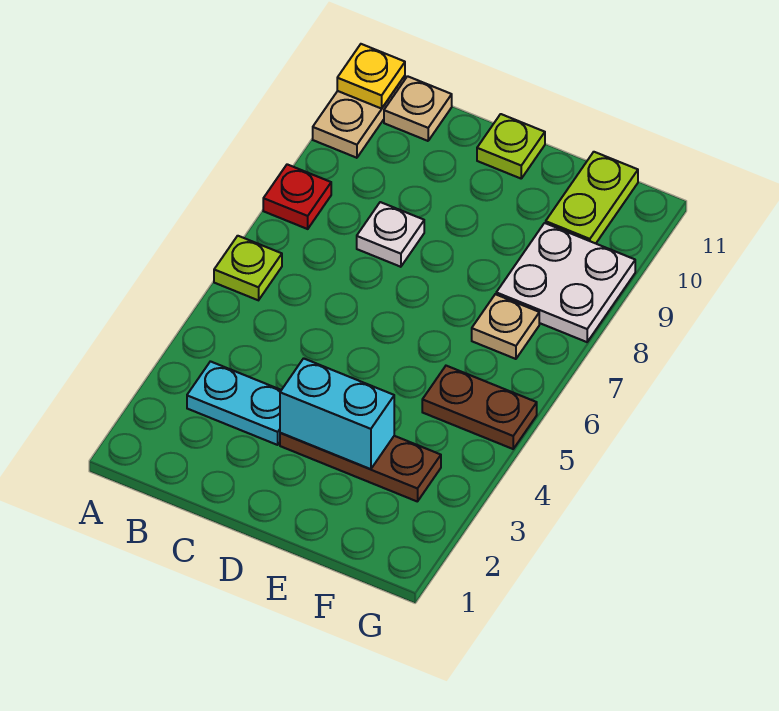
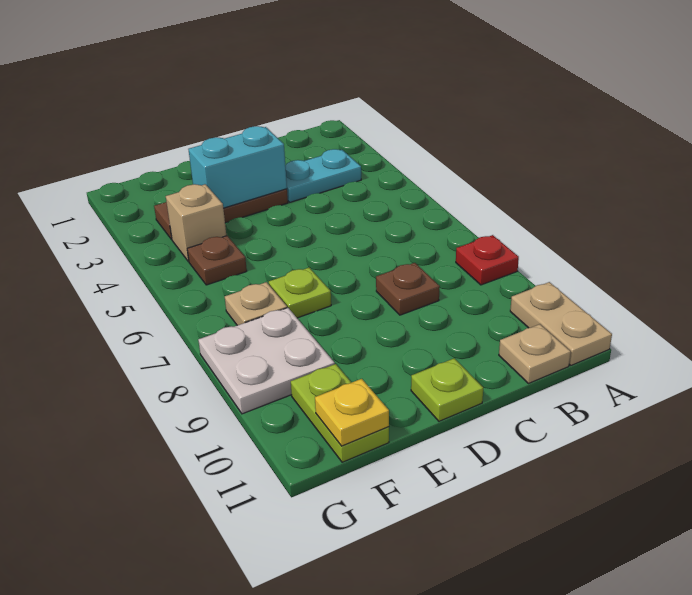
lime plate A6 level 1 -> lime plate E7 level 1
yellow plate A11 level 2 -> yellow plate F11 level 2
white plate C8 level 1 -> brown plate C8 level 1
none -> tan brick F4 level 1
brown plate F5:G5 level 1 -> brown plate F5 level 1

